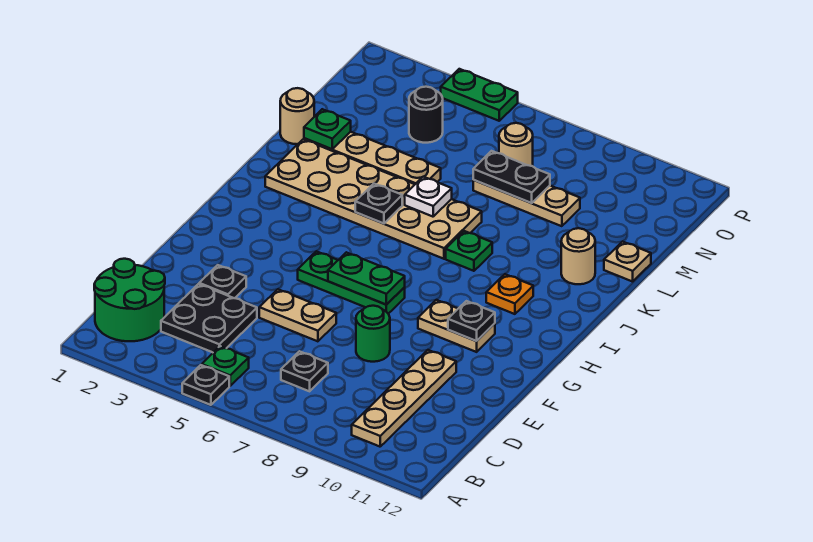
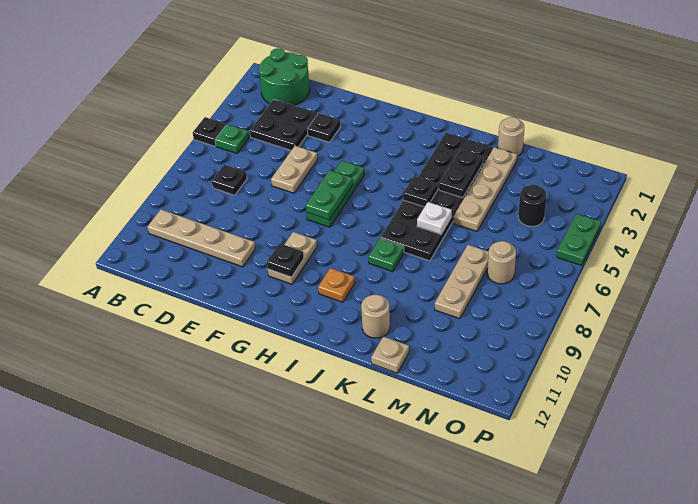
green round brick E8 level 1 -> none
tan plate J2:K7 level 1 -> black plate J2:K7 level 1
green plate L2 level 2 -> none
black plate M7:M8 level 2 -> black plate K3:K4 level 2

